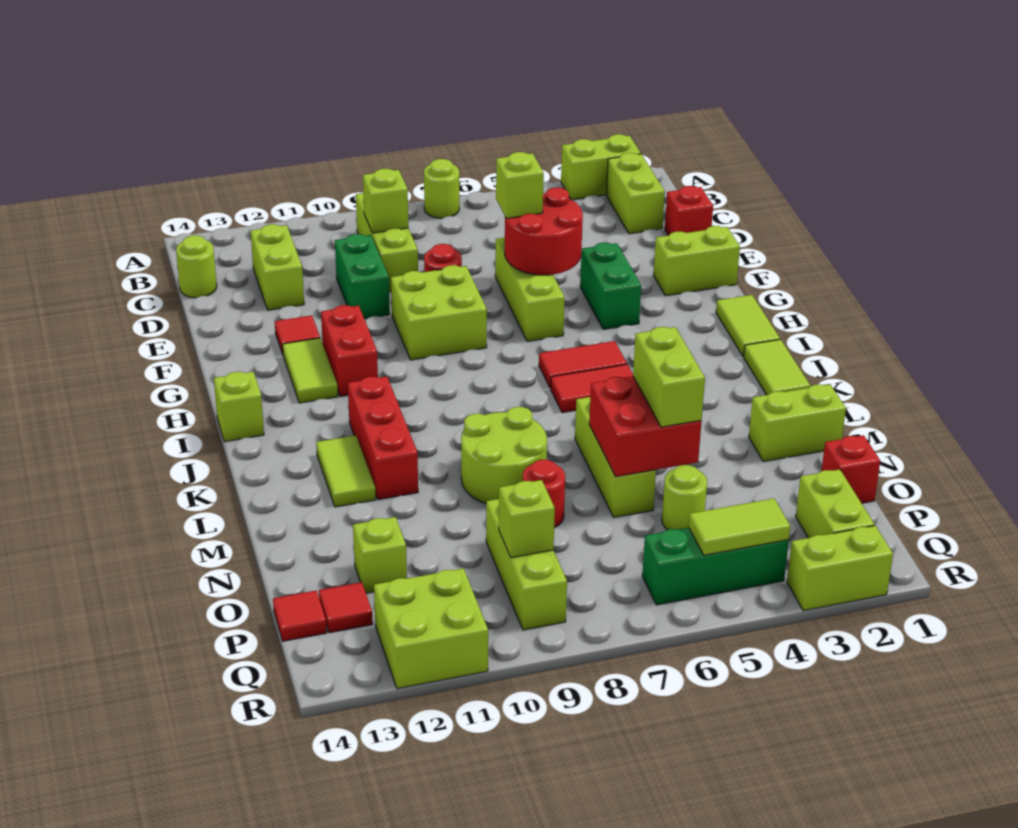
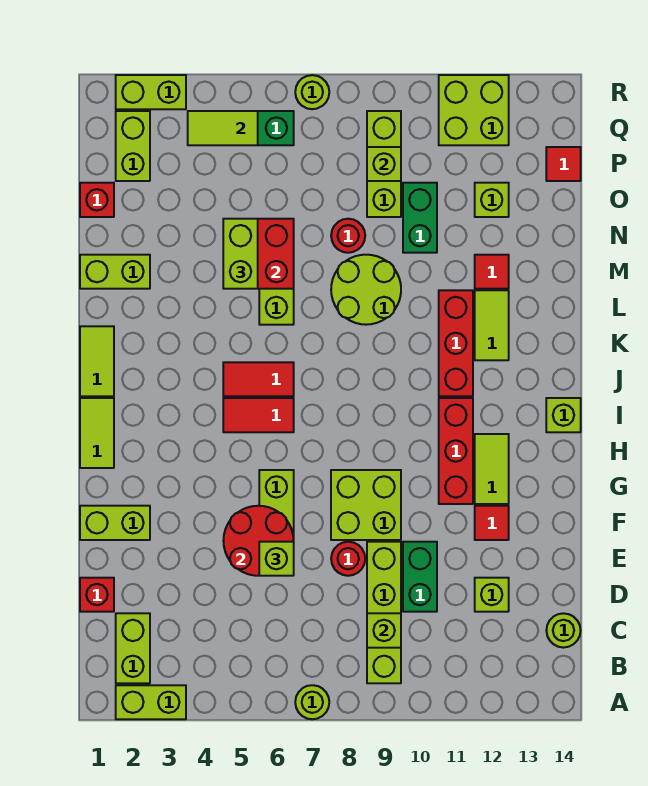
lime brick B9:D9 level 1 -> lime brick B9:E9 level 1
lime brick C12:D12 level 1 -> lime brick D12 level 1
green brick F4:G4 level 1 -> green brick N10:O10 level 1
red brick G11:H11 level 1 -> red brick G11:I11 level 1
lime round brick O5 level 1 -> lime round brick R7 level 1
red tile P13 level 1 -> red tile M12 level 1

